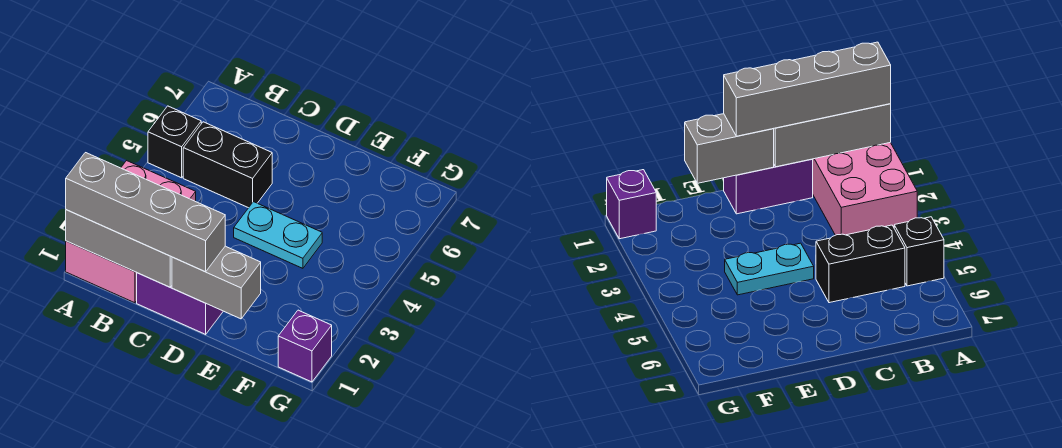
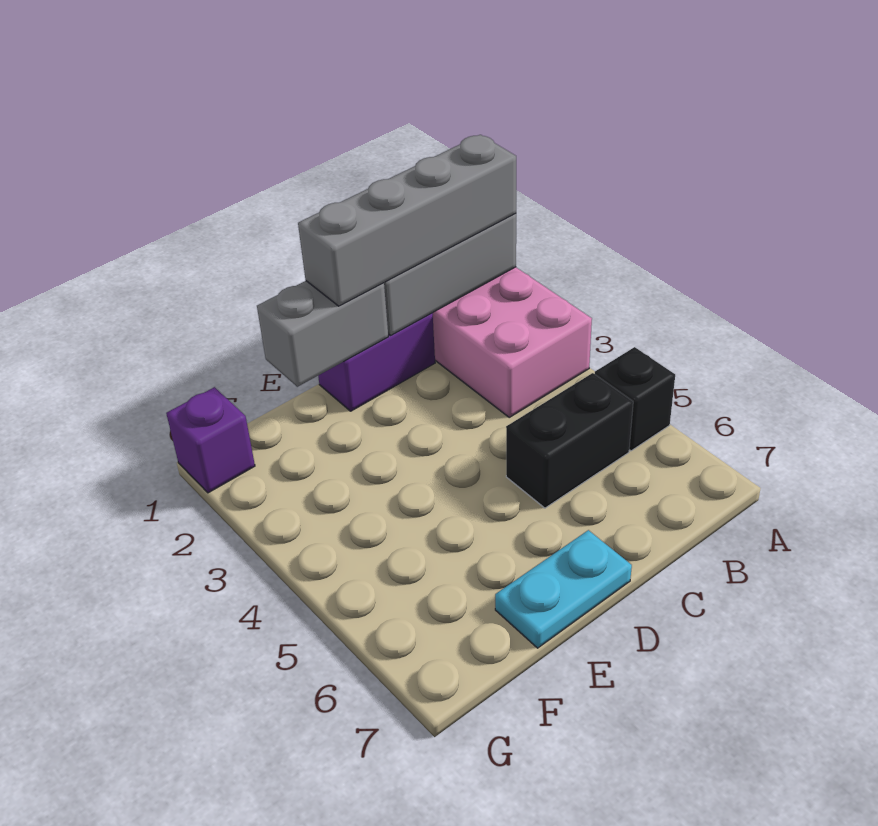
cyan plate D4:E4 level 1 -> cyan plate D7:E7 level 1

